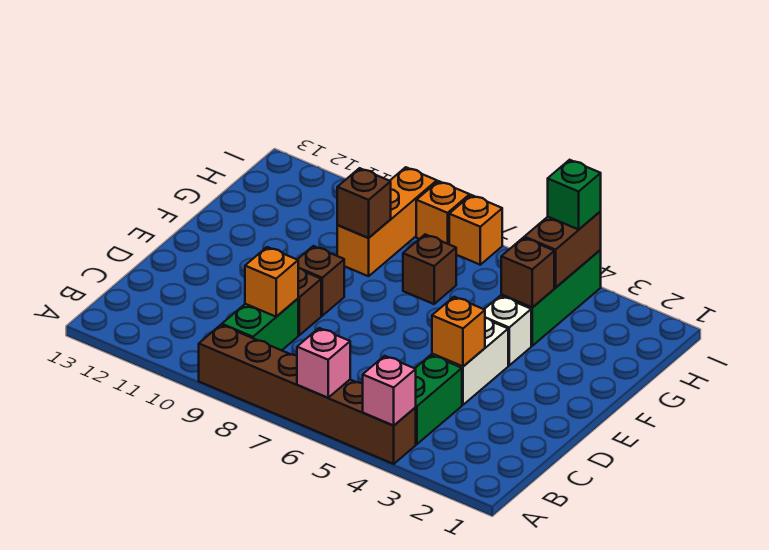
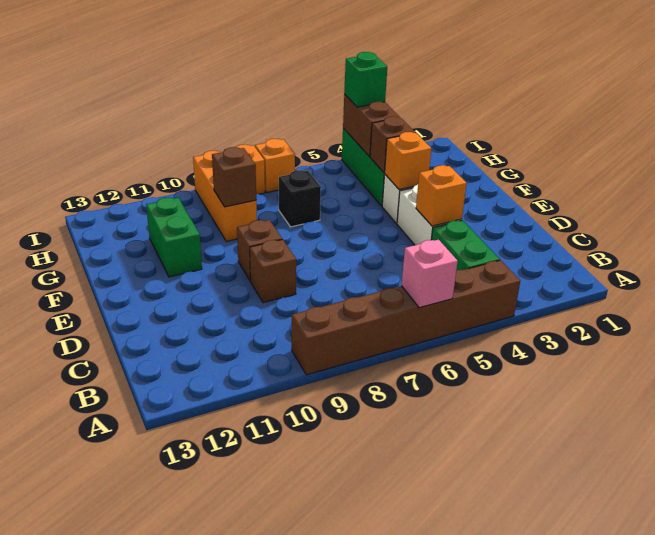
pink brick A4 level 2 -> none
green brick B9:C9 level 1 -> green brick F11:G11 level 1
orange brick C9 level 2 -> orange brick F4 level 2
brown brick G7 level 1 -> black brick G7 level 1

